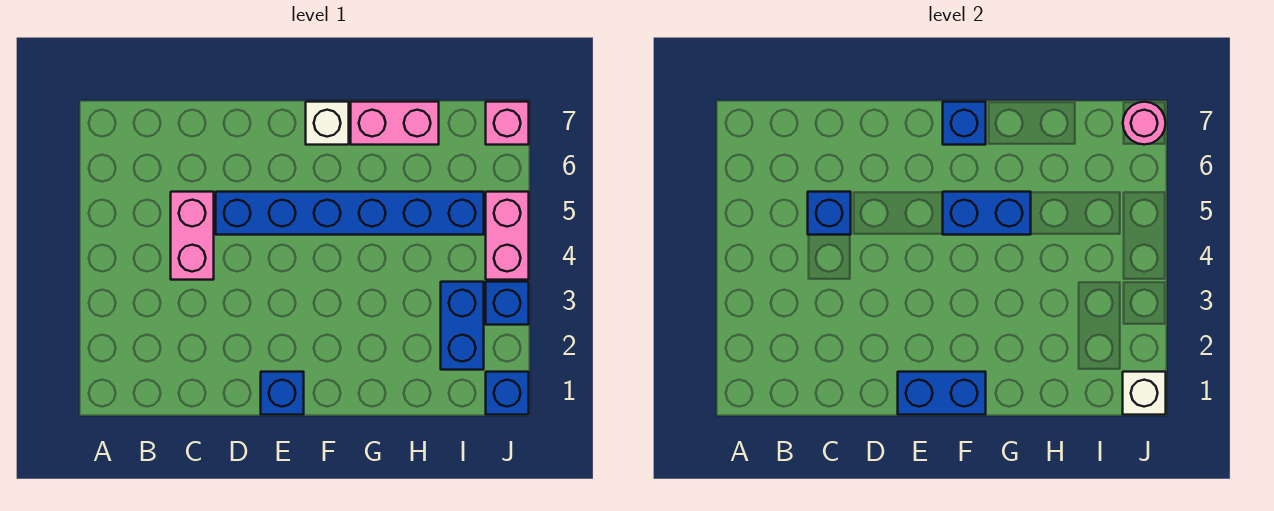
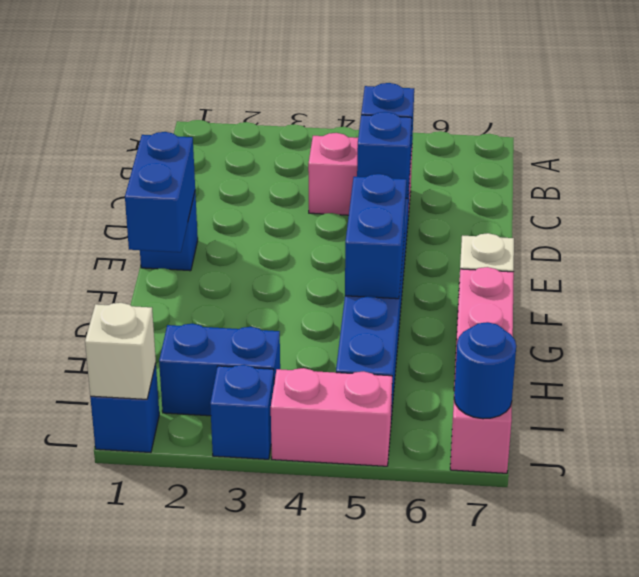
blue brick F7 level 2 -> blue brick D5 level 2
pink round brick J7 level 2 -> blue round brick J7 level 2

